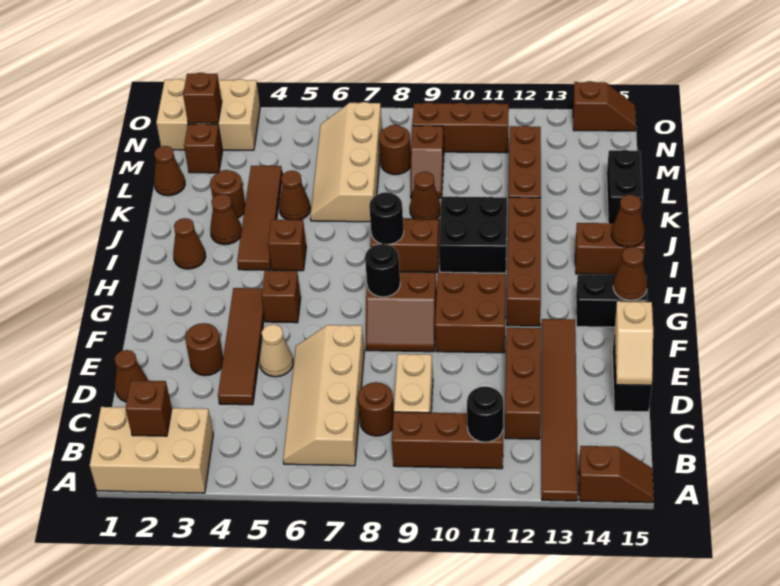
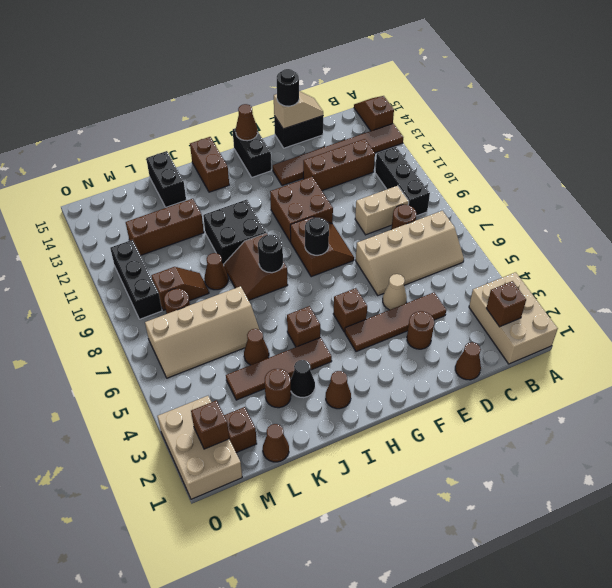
brown brick B9:B11 level 1 -> black brick B9:B11 level 1
black round brick B11 level 2 -> black round brick E15 level 3
brown brick G12:J12 level 1 -> none
brown cone I15 level 2 -> none
brown cone J3 level 1 -> black cone J3 level 1
black brick K15:L15 level 1 -> black brick K14:K15 level 1
brown brick N9:N11 level 1 -> black brick N9:N11 level 1
brown slope O14:O15 level 1 top 14 -> none

